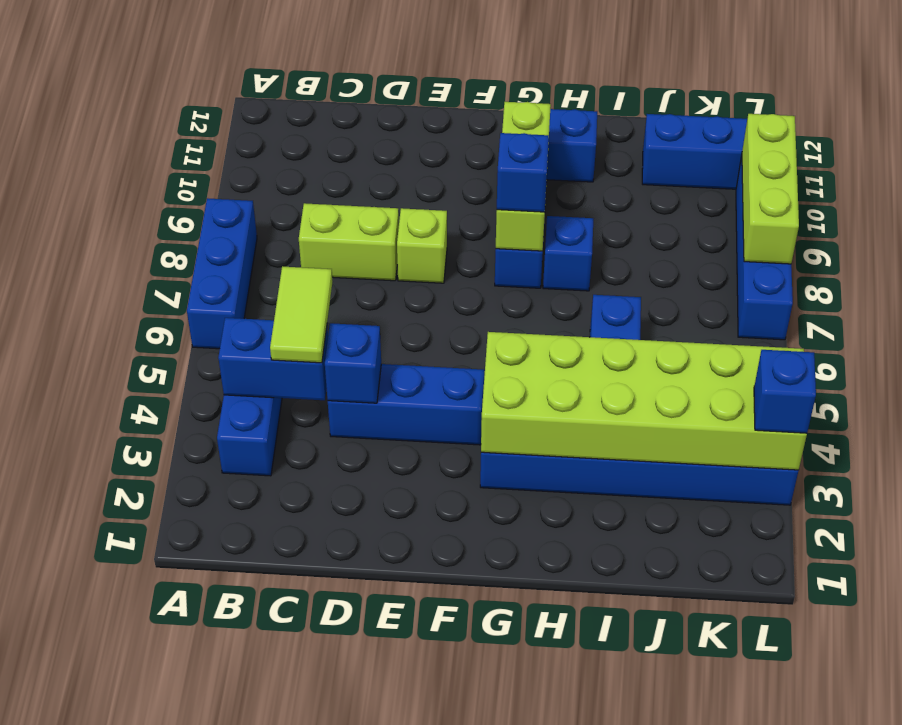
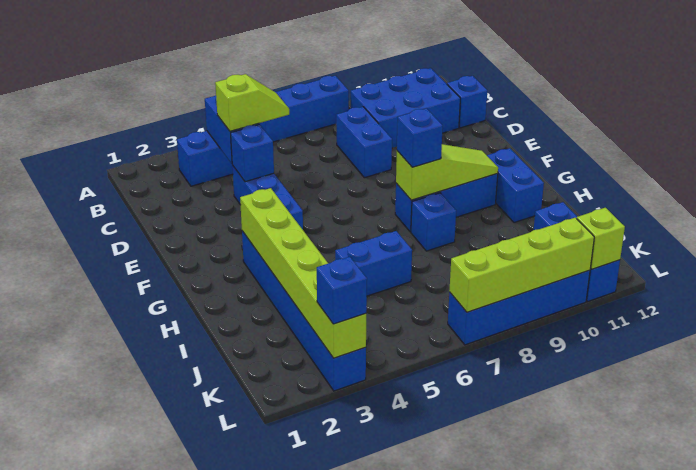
none -> blue brick B9:C11 level 1
lime tile C4:C5 level 3 -> lime slope C4:C5 level 3 top 4
lime brick C8:D8 level 1 -> blue brick C8:D8 level 1
none -> blue brick C12 level 1
lime brick E8 level 1 -> lime brick L11 level 2
lime brick G3:L4 level 2 -> lime brick G3:L3 level 2
lime brick G8:G10 level 2 -> lime slope G8:G10 level 2 top 8
lime brick L8:L10 level 2 -> lime brick L7:L10 level 2

